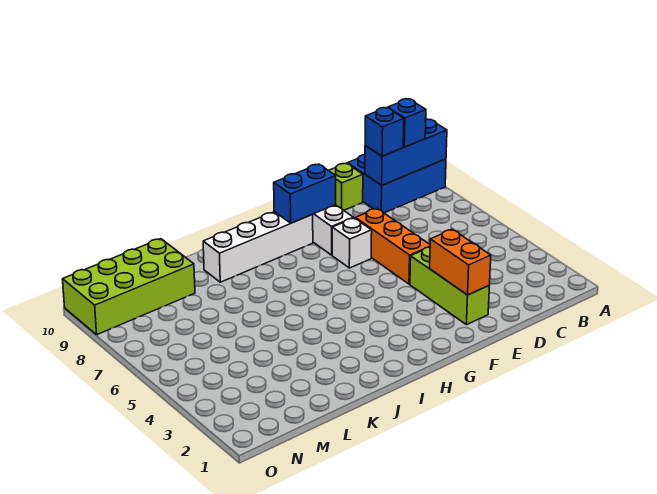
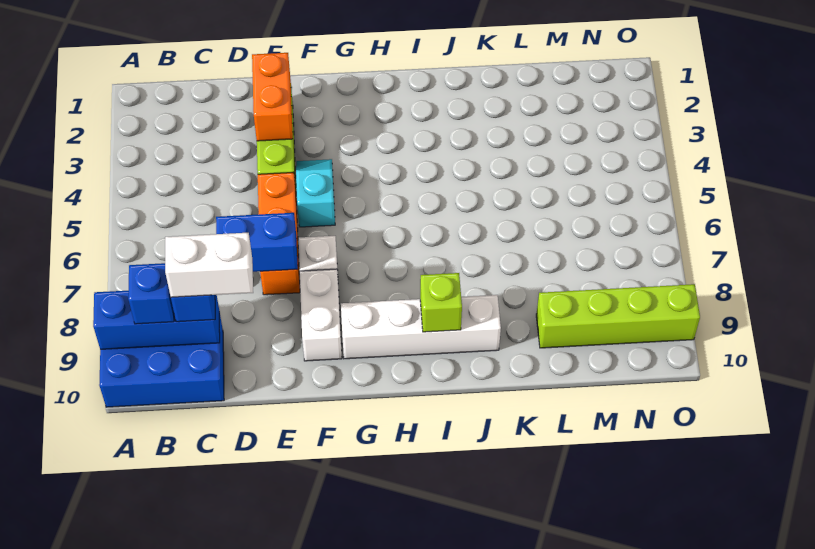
none -> white brick C9:D9 level 4
lime brick D10 level 1 -> lime brick I9 level 2
none -> cyan slope F4:F5 level 1 top 5
blue brick F9:G9 level 2 -> blue brick D7:E7 level 2
lime brick L9:O10 level 1 -> lime brick L9:O9 level 1

